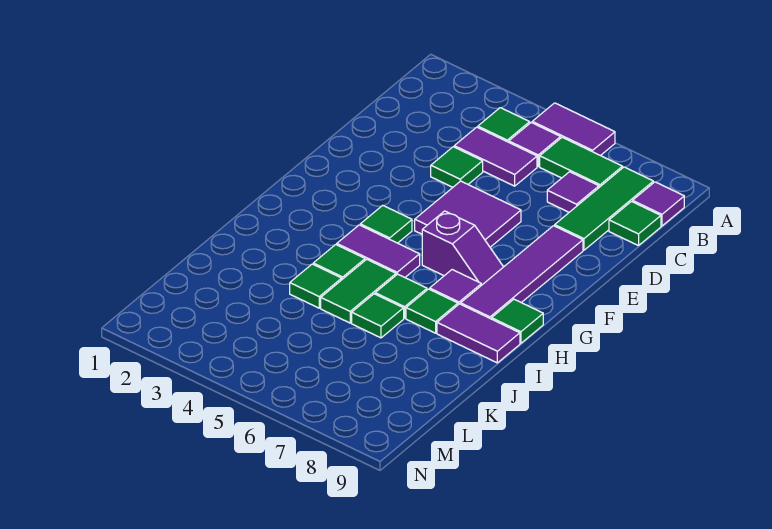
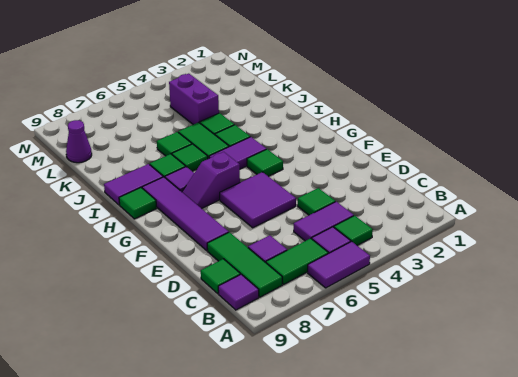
none -> purple brick K4:L4 level 1
none -> purple cone L9 level 1

